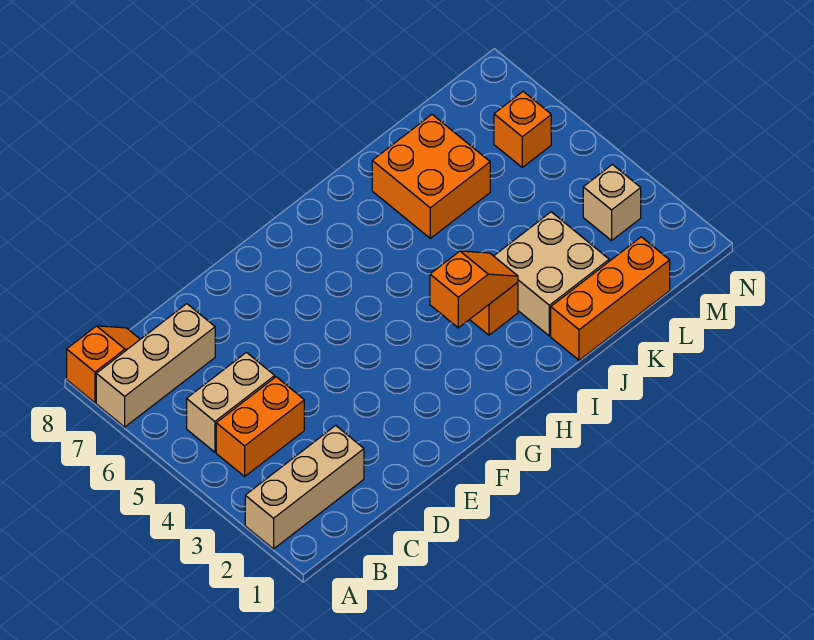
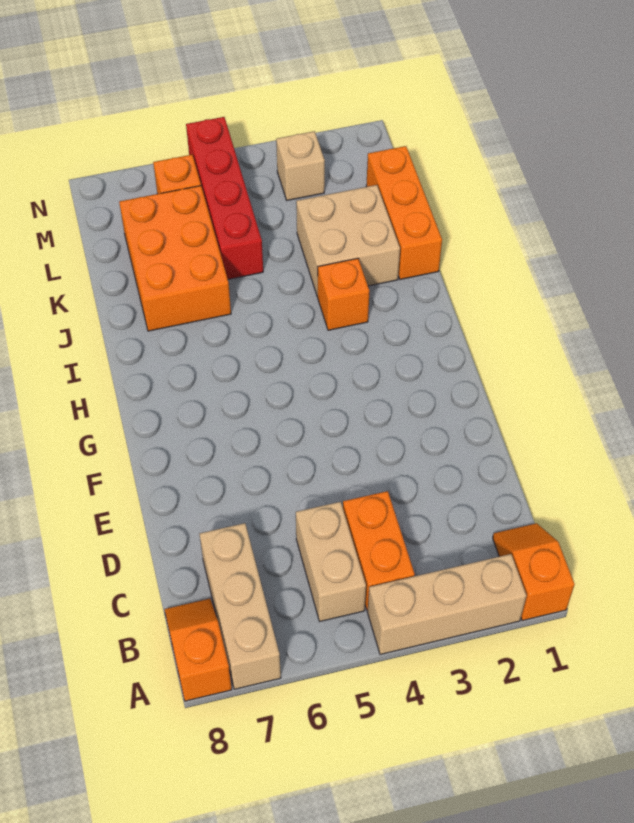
tan brick A2:C2 level 1 -> tan brick A2:A4 level 1
orange slope H3:I3 level 2 top H -> orange slope A1:B1 level 1 top A
orange brick J6:K7 level 1 -> orange brick J6:L7 level 1
none -> red brick K5:N5 level 1

